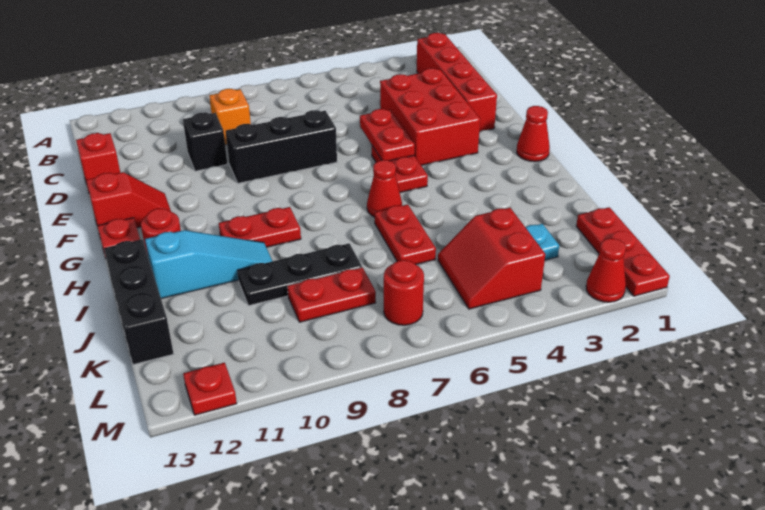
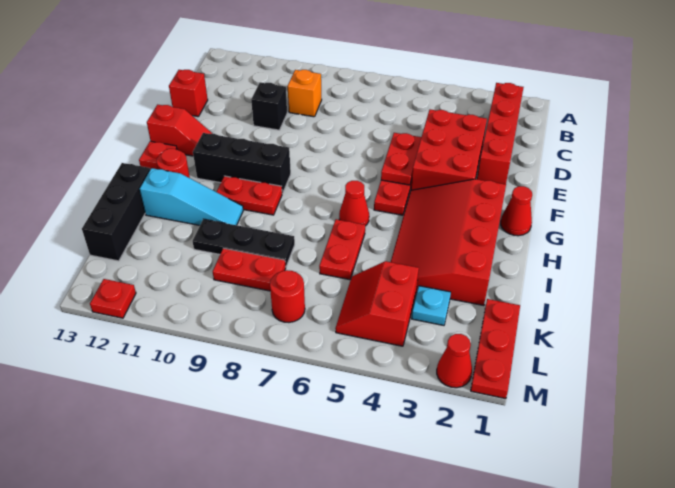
black brick E7:E9 level 1 -> black brick G9:G11 level 1
none -> red slope G2:J4 level 1 top 2

